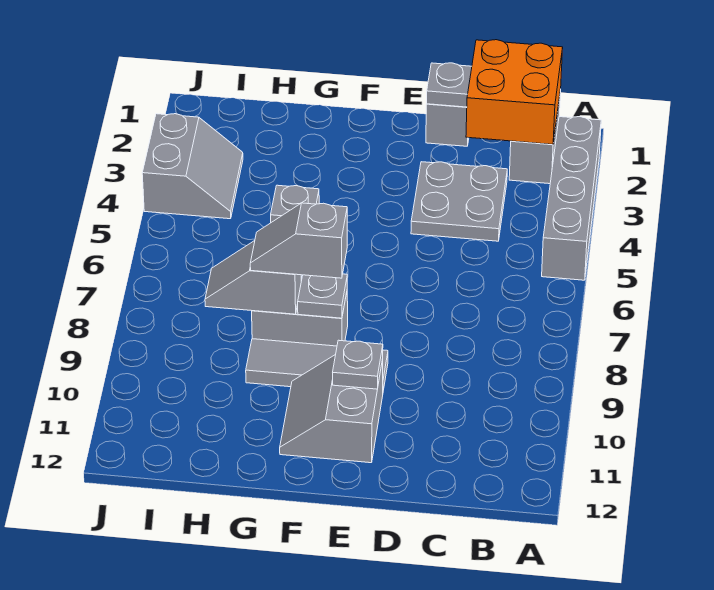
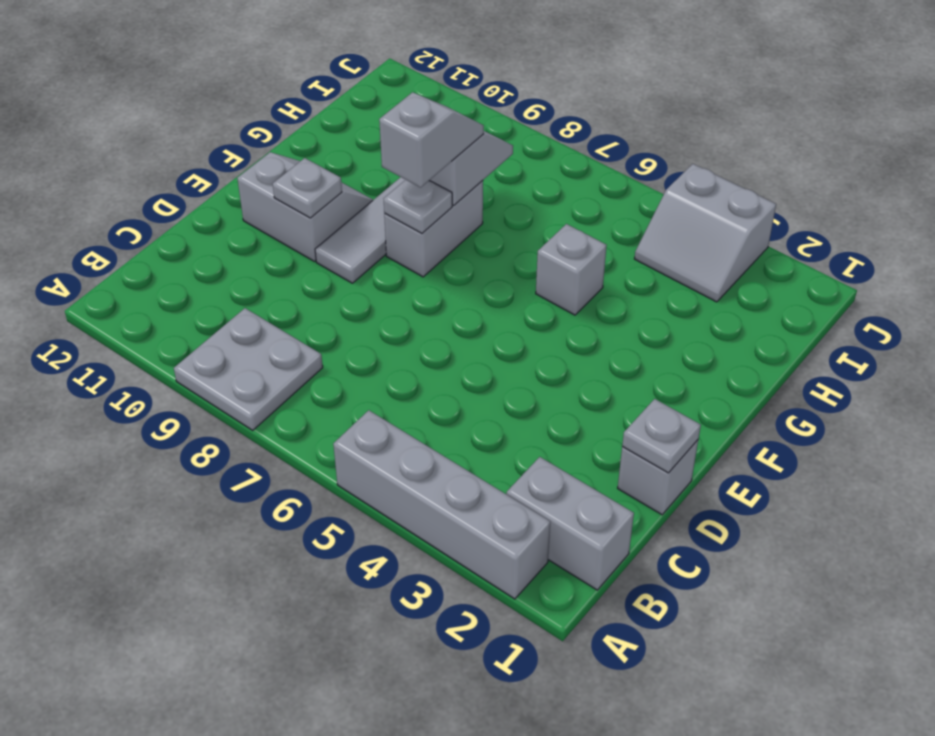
orange brick B1:C2 level 2 -> none
grey plate C3:D4 level 1 -> grey plate A8:B9 level 1

